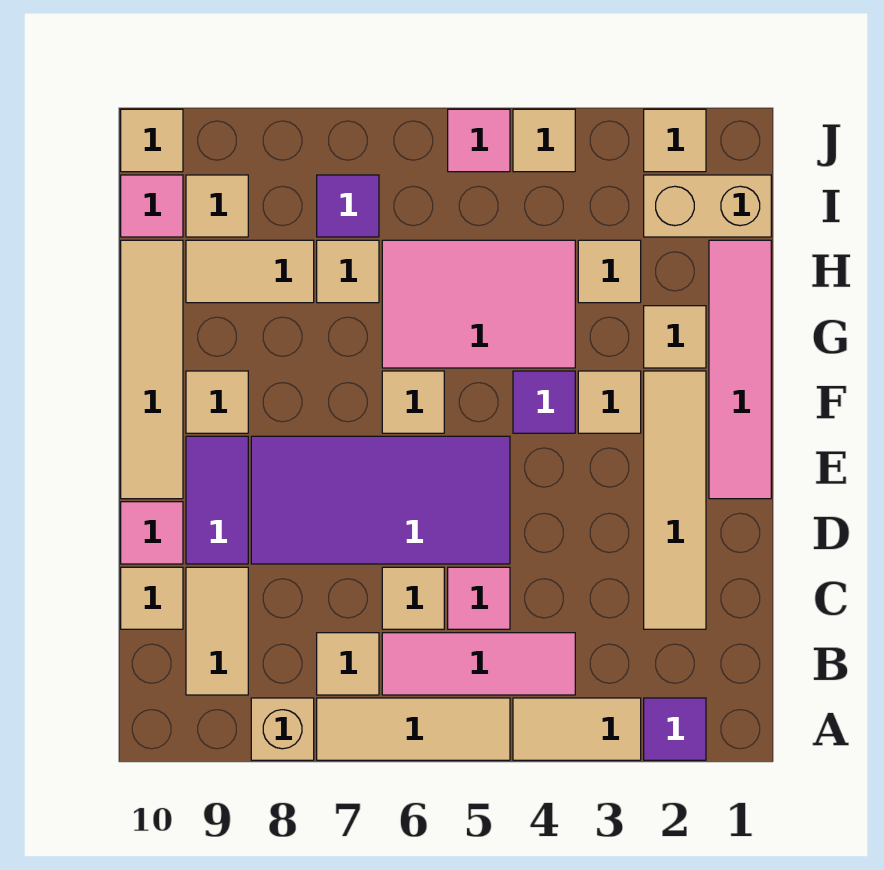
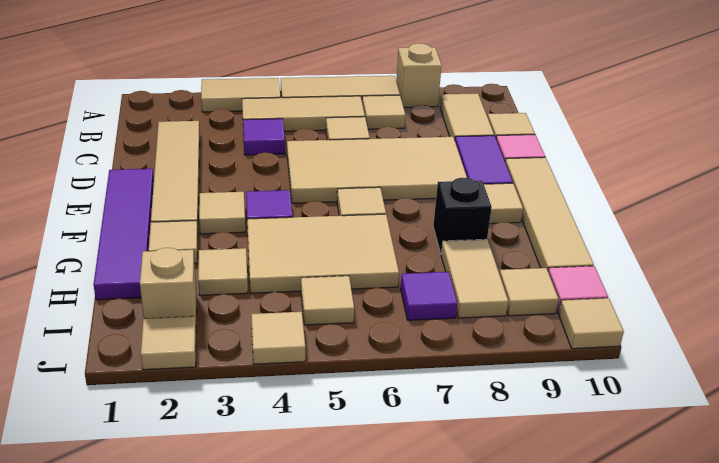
purple tile A2 level 1 -> purple tile C4 level 1
pink tile B4:B6 level 1 -> tan tile B4:B6 level 1
pink tile C5 level 1 -> none
purple tile D5:E8 level 1 -> tan tile D5:E8 level 1
pink tile E1:H1 level 1 -> purple tile E1:H1 level 1
pink tile G4:H6 level 1 -> tan tile G4:H6 level 1
none -> black brick G8 level 1
tan tile H7 level 1 -> tan tile I5 level 1
tan tile H8:H9 level 1 -> tan tile H8:I8 level 1
tan brick I1:I2 level 1 -> tan brick I2 level 1
pink tile J5 level 1 -> none

